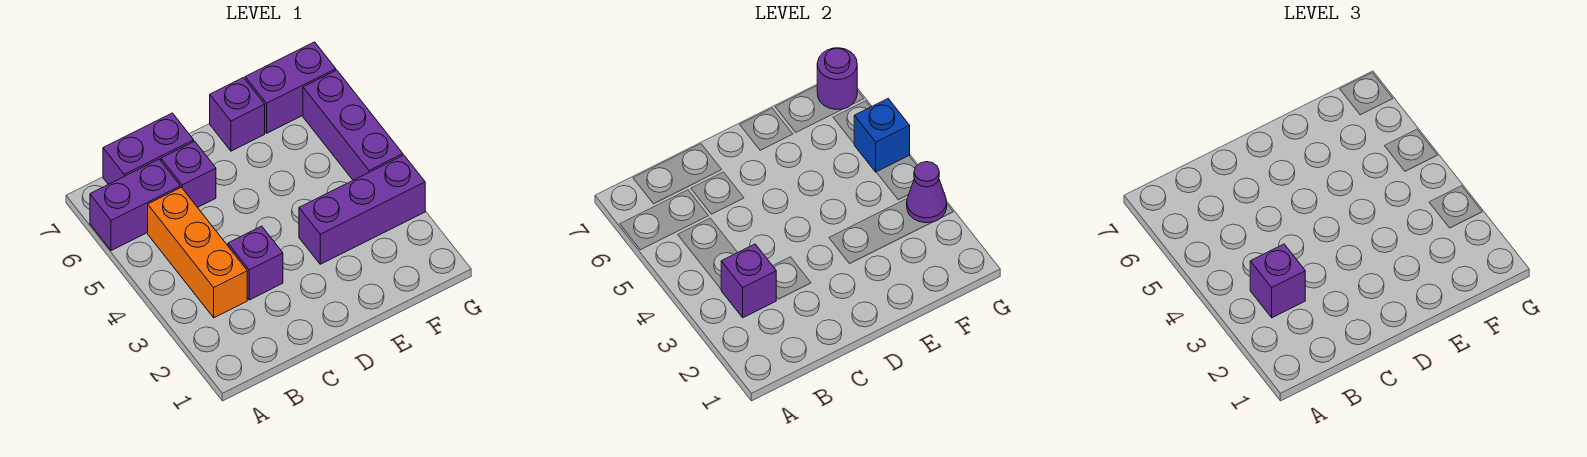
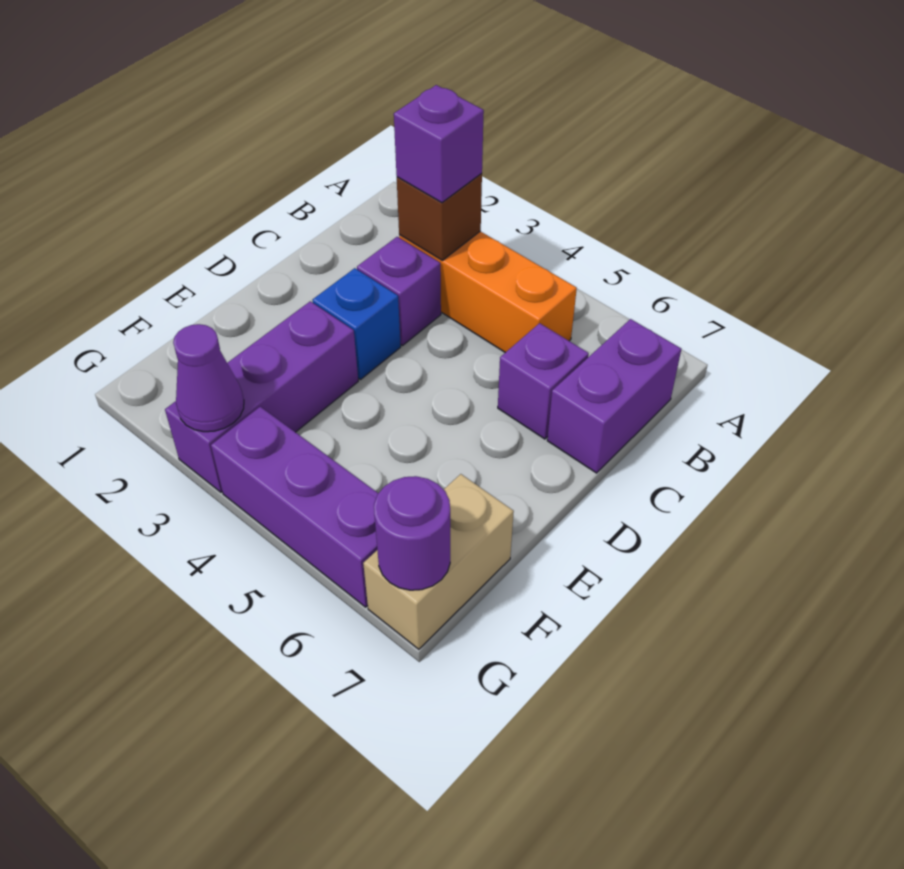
purple brick A6:B6 level 1 -> none
purple brick B3 level 2 -> brown brick B3 level 2
purple brick E7 level 1 -> none
purple brick F7:G7 level 1 -> tan brick F7:G7 level 1
blue brick G5 level 2 -> blue brick D3 level 1

